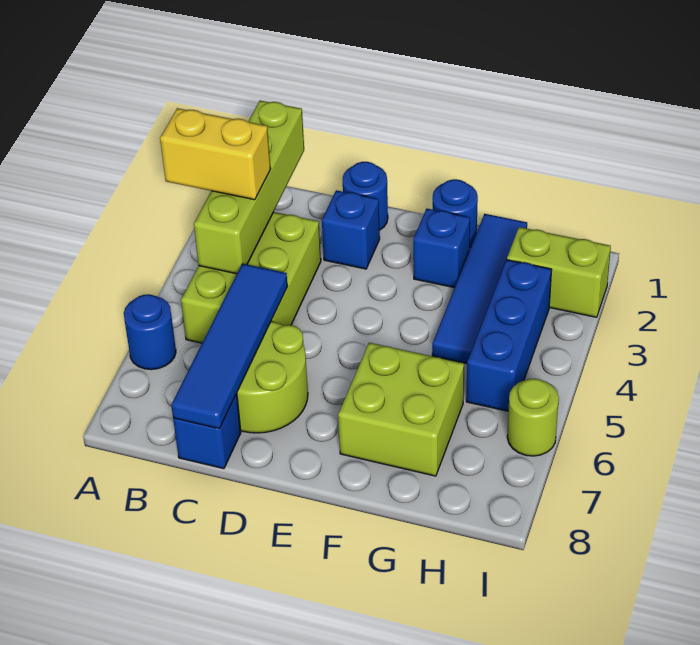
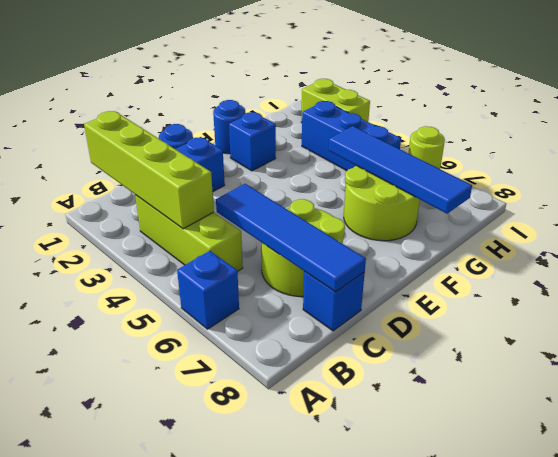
yellow brick A3:B3 level 3 -> none
blue round brick A6 level 1 -> blue brick A6 level 1
lime brick B3:C5 level 1 -> lime brick B3:B5 level 1
lime brick F6:G7 level 1 -> lime round brick F6:G7 level 1
blue tile G1:G4 level 1 -> blue tile G5:G8 level 2
lime brick H2:I2 level 1 -> lime brick I2:I3 level 1

